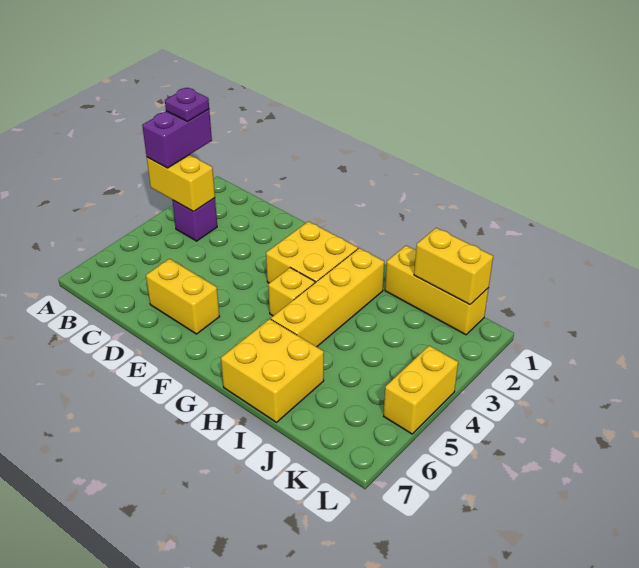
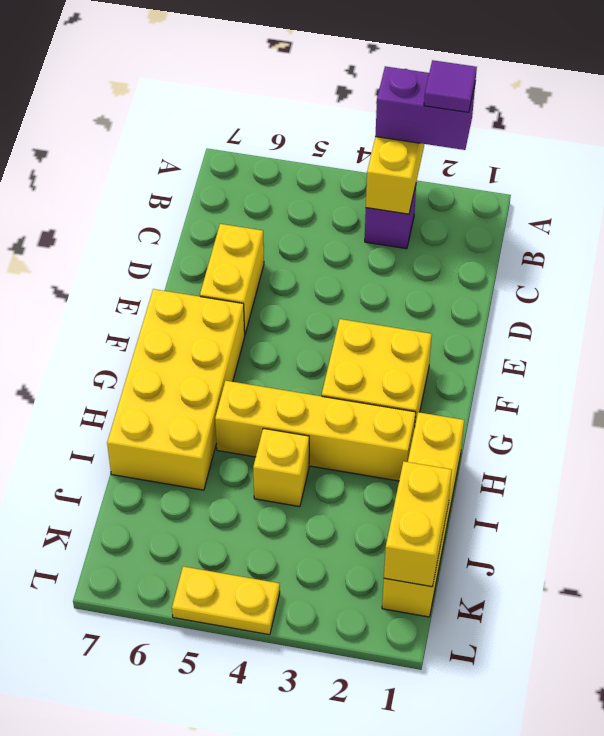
purple plate A2 level 4 -> purple tile A2 level 4
yellow brick G4 level 1 -> yellow brick I4 level 1
yellow brick H6:I7 level 1 -> yellow brick F6:I7 level 1
yellow brick I1:K1 level 1 -> yellow brick H1:K1 level 1
yellow brick L4:L5 level 1 -> yellow plate L4:L5 level 1

